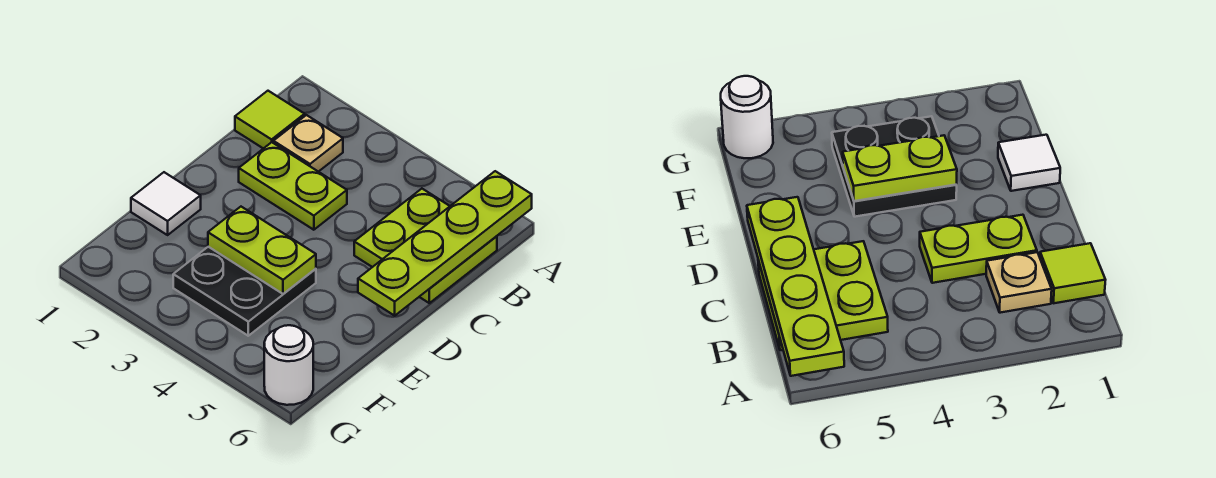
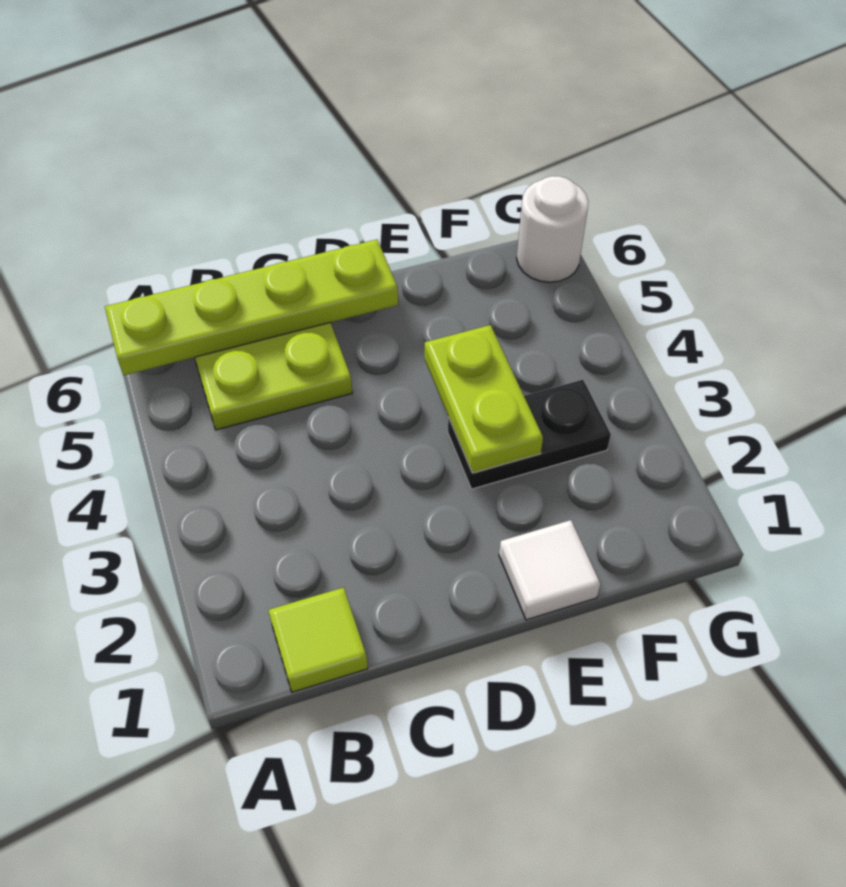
tan plate B2 level 1 -> none
lime plate C2:C3 level 1 -> none
black plate E3:F4 level 1 -> black plate E3:F3 level 1

